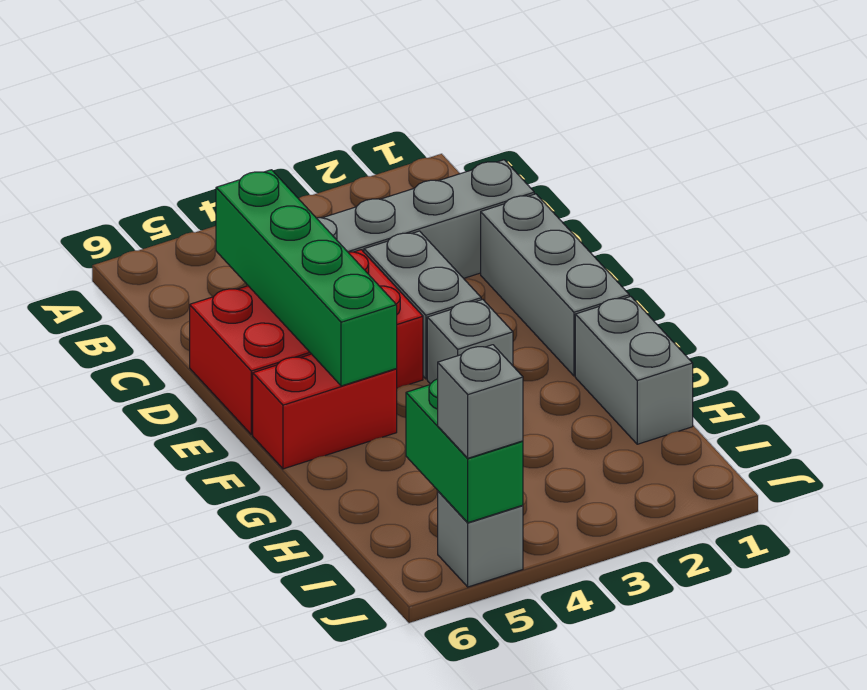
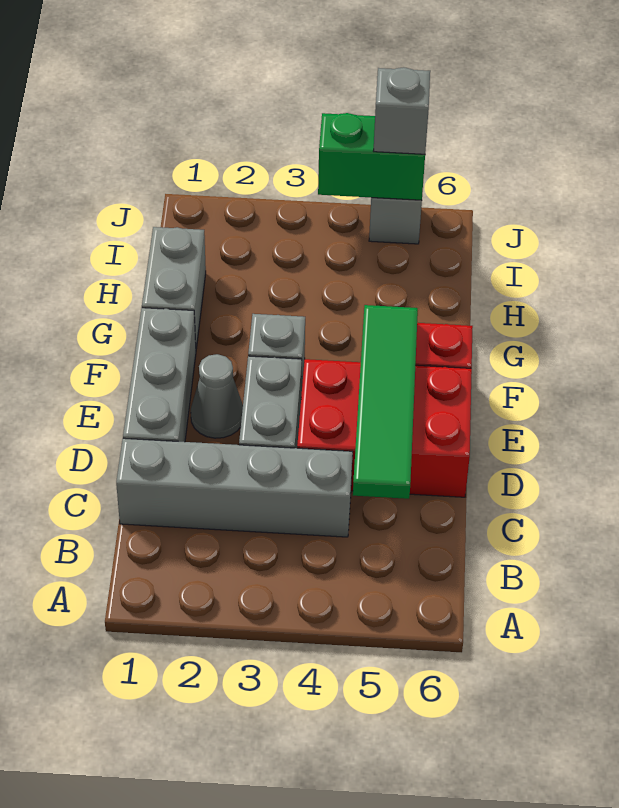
green brick C5:F5 level 2 -> green tile C5:F5 level 2
none -> grey cone E2 level 1
green brick I5:J5 level 2 -> green brick J4:J5 level 2

